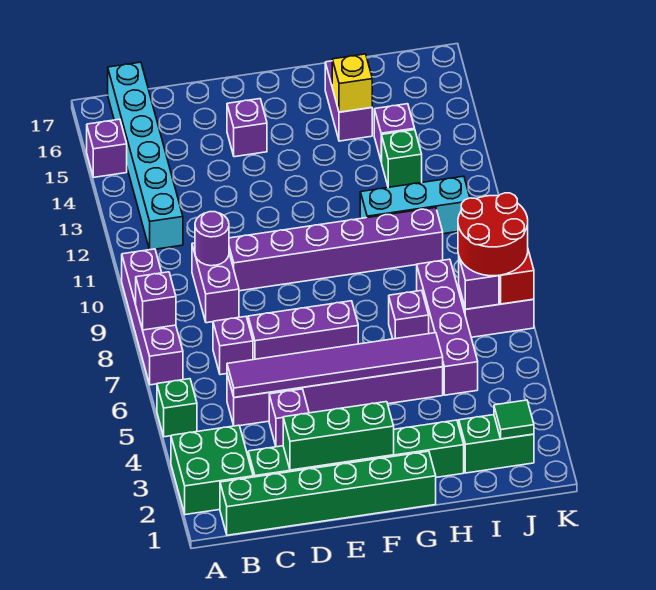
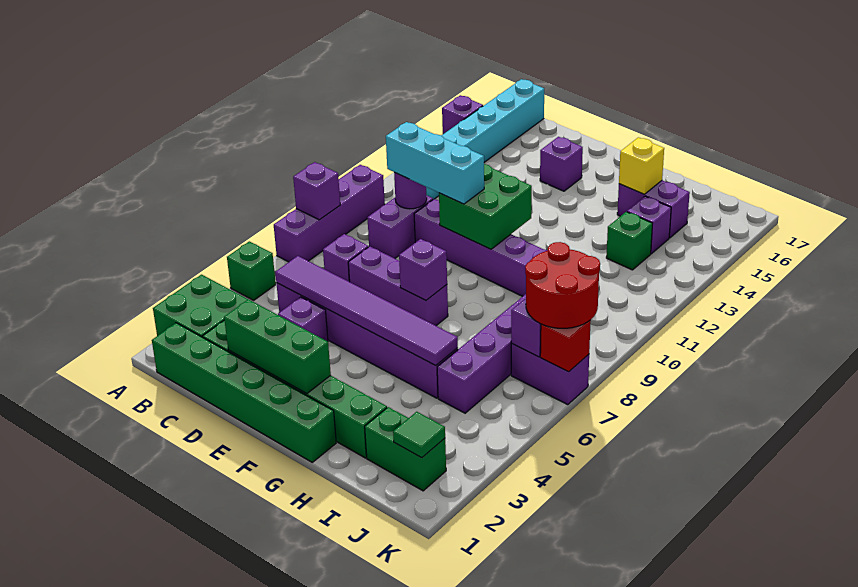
none -> green brick E10:F11 level 2
purple brick H7 level 1 -> purple brick F7 level 2
cyan brick H11:J11 level 1 -> cyan brick C10:E10 level 3
purple brick H15:H16 level 1 -> purple brick H15:I15 level 1

